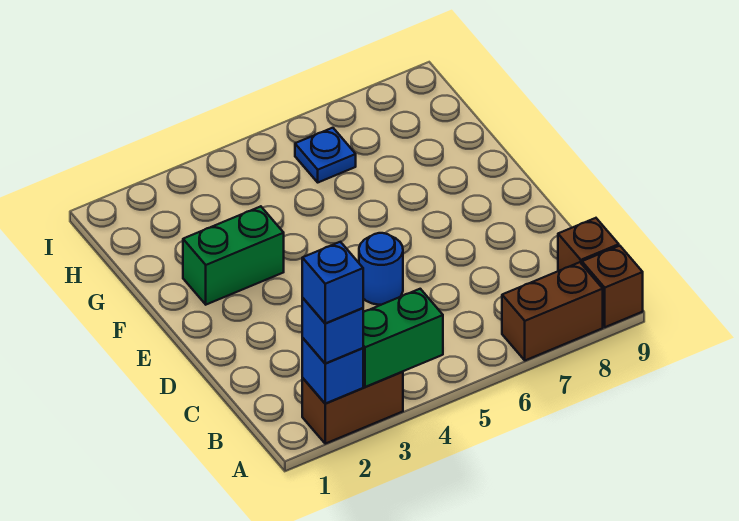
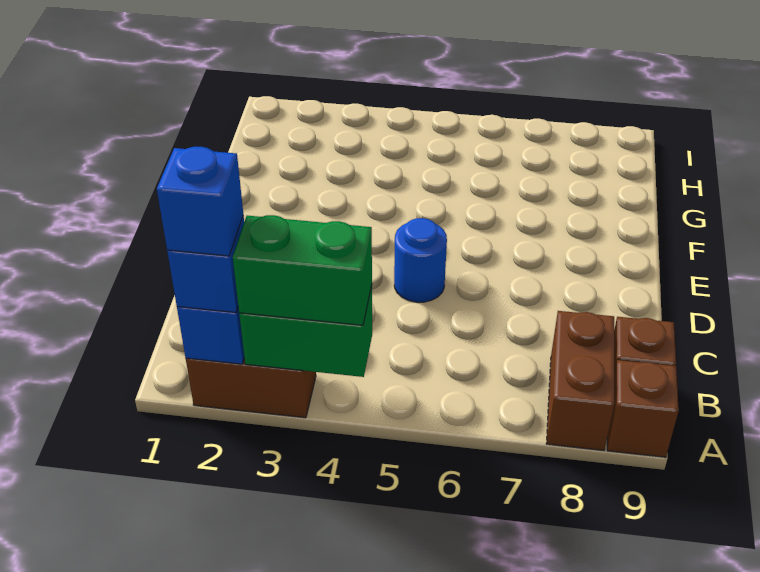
brown brick A7:A8 level 1 -> brown brick A8:B8 level 1
green brick F2:F3 level 1 -> green brick A3:A4 level 3
blue plate H6 level 1 -> none

